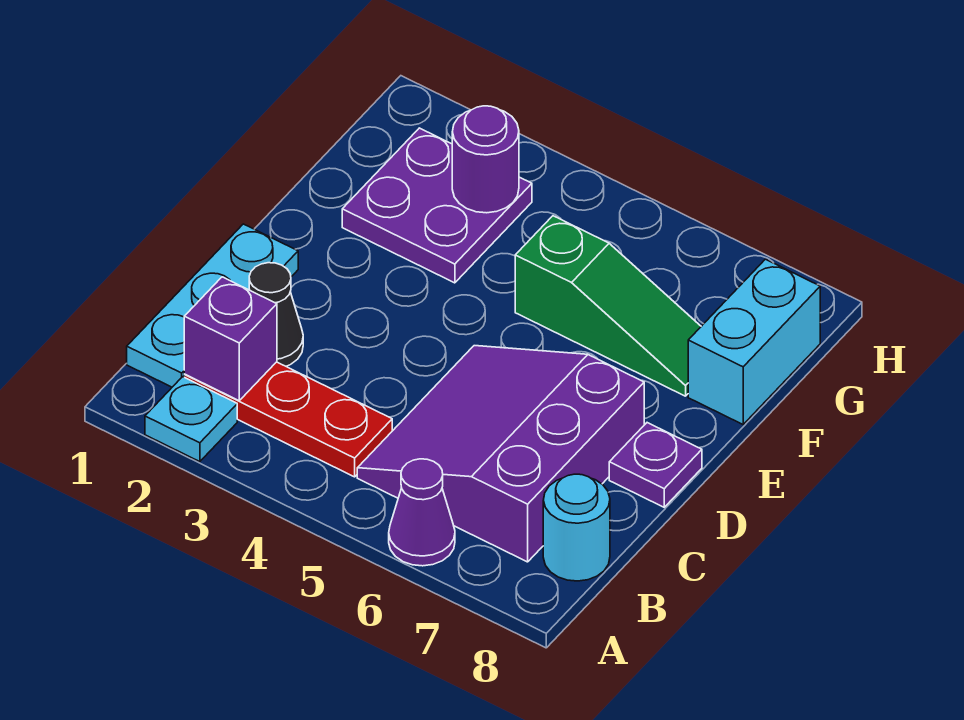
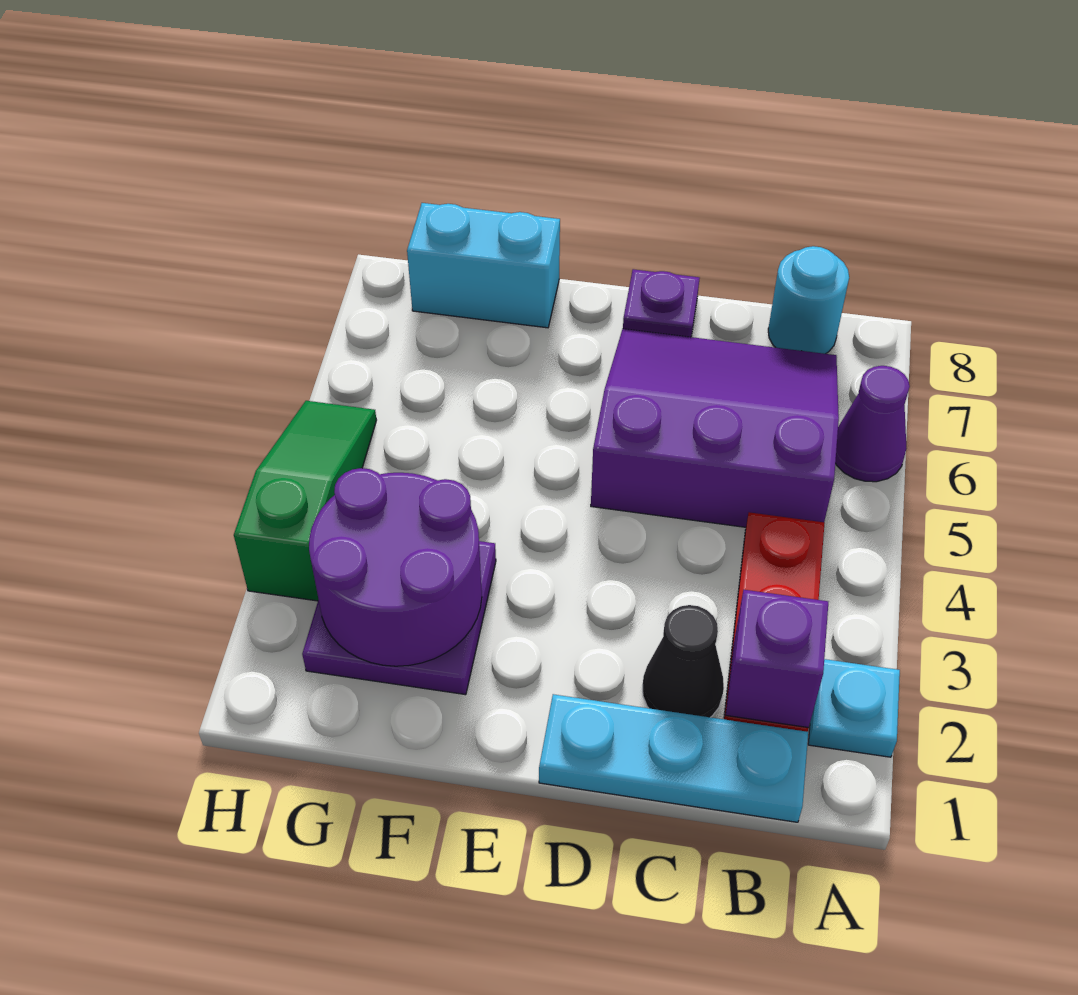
purple slope B5:D7 level 1 top 7 -> purple slope B5:D7 level 1 top 5
green slope F5:F7 level 1 top 5 -> green slope H3:H5 level 1 top 3
purple round brick G3 level 2 -> purple round brick F2:G3 level 2

